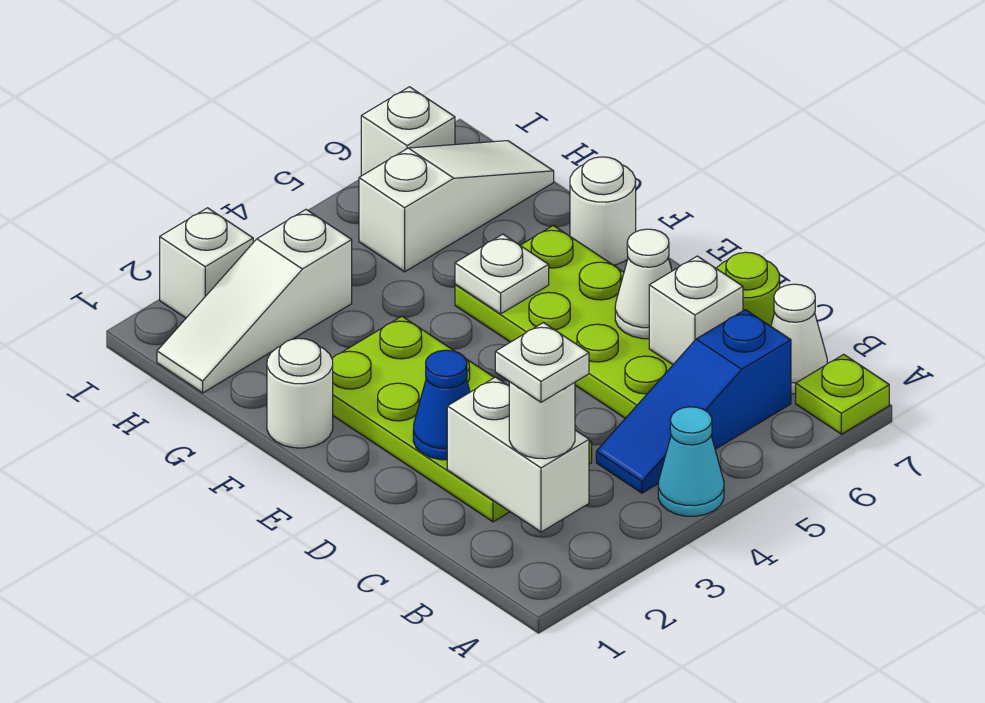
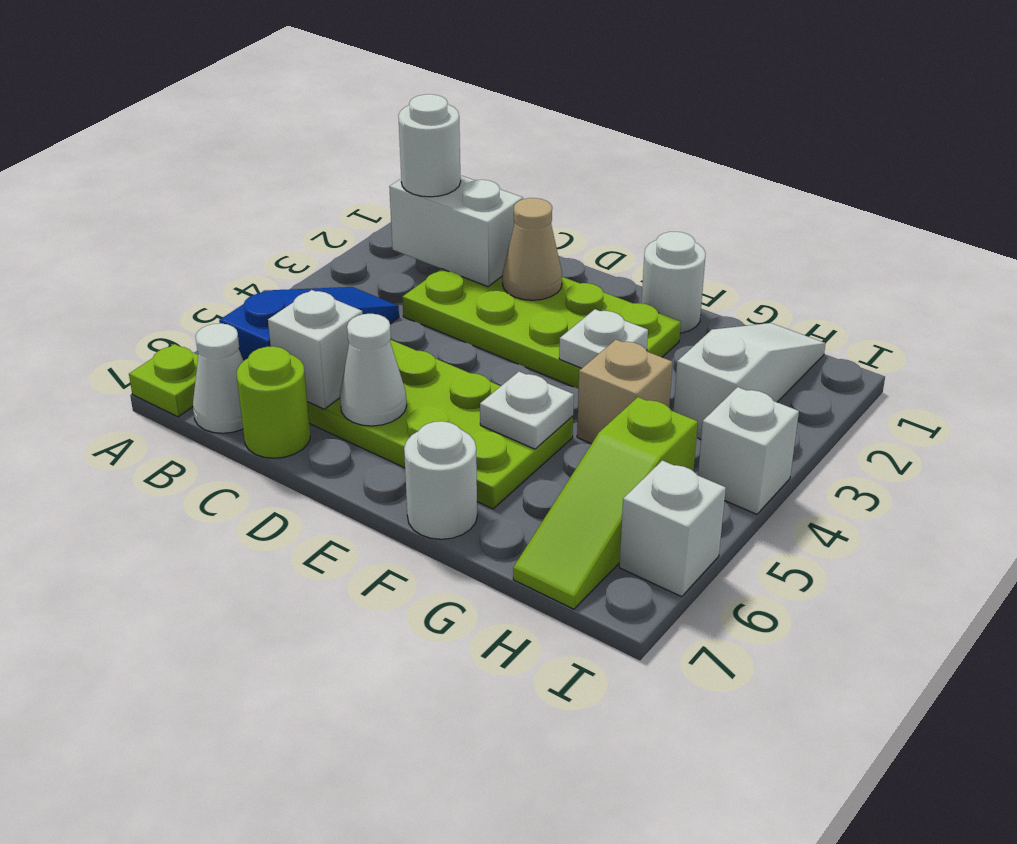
cyan cone A4 level 1 -> none
white plate B2 level 4 -> white plate F3 level 2
blue cone D2 level 2 -> tan cone D2 level 2
none -> tan brick G4 level 1
white slope H5:H7 level 1 top 5 -> lime slope H5:H7 level 1 top 5
white brick I2 level 1 -> white brick I4 level 1

